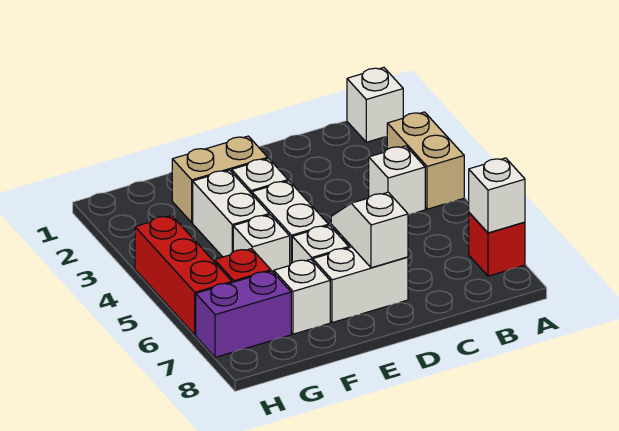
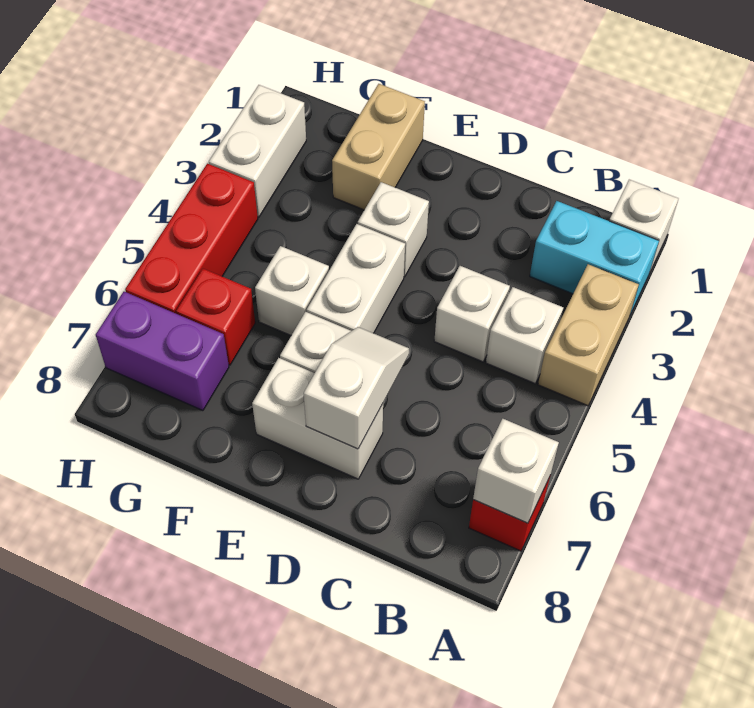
none -> cyan brick A2:B2 level 1
tan brick E2:F2 level 1 -> tan brick F1:F2 level 1
white brick F3:F4 level 1 -> white brick H2:H3 level 1
white brick F7 level 1 -> white brick C4 level 1

